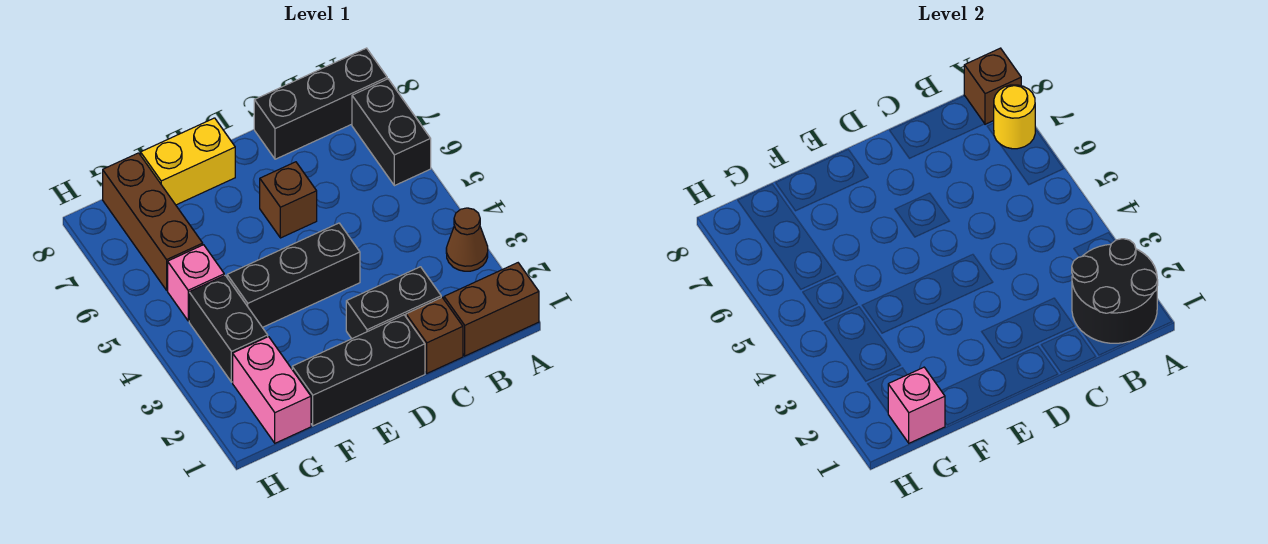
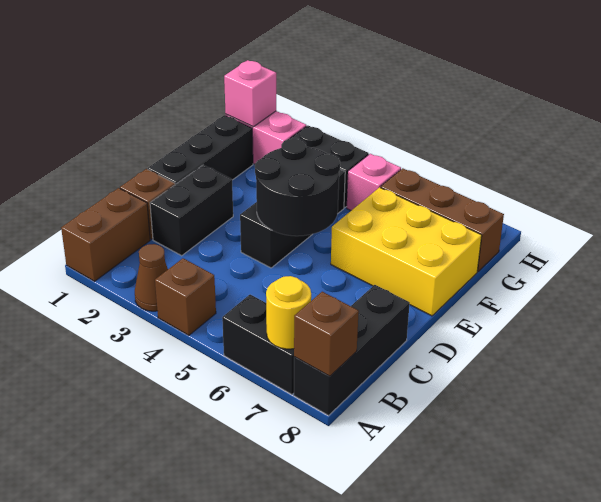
black round brick A1:B2 level 2 -> black round brick D4:E5 level 2
brown brick D6 level 1 -> brown brick A4 level 1
yellow brick E8:F8 level 1 -> yellow brick E6:F8 level 1

